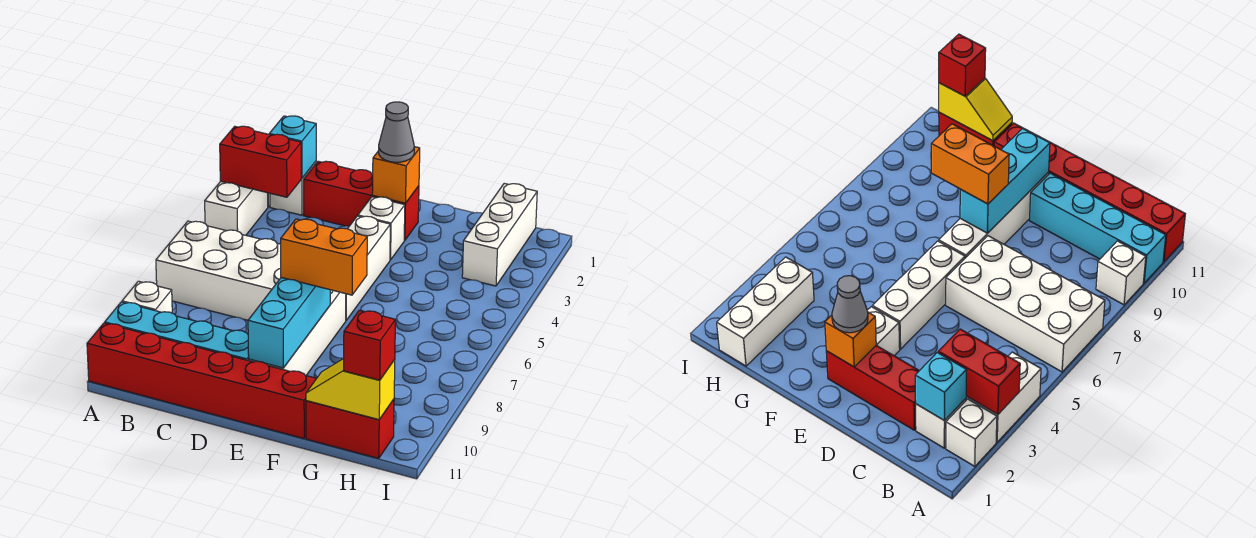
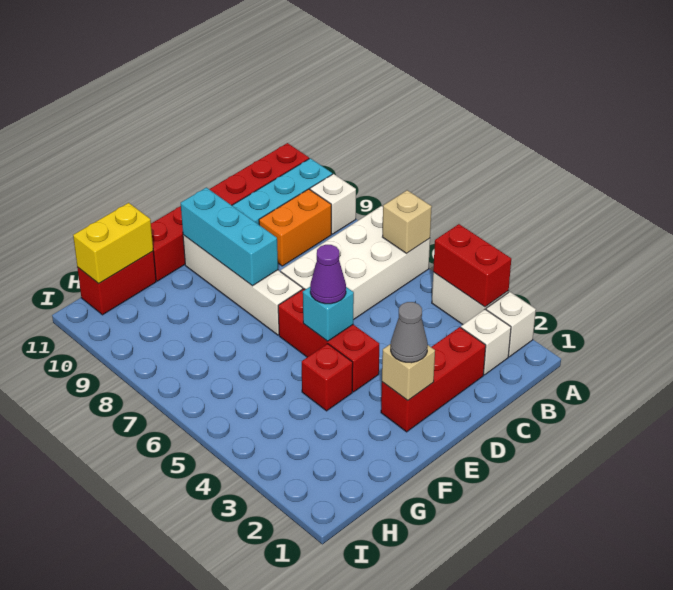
red brick A3:B3 level 2 -> red brick A3:A4 level 2
none -> tan brick A6 level 2
cyan brick B2 level 2 -> cyan brick E5 level 2
orange brick E2 level 2 -> tan brick E2 level 2
white brick E3 level 1 -> none
white brick E4:E6 level 1 -> red brick E4:E6 level 1
none -> purple cone E5 level 3
orange brick E8:F8 level 3 -> orange brick B9:C9 level 1
yellow slope G11:H11 level 2 top H -> yellow brick G11:H11 level 2
white brick H1:H3 level 1 -> none
red brick H11 level 3 -> red brick F4 level 1

